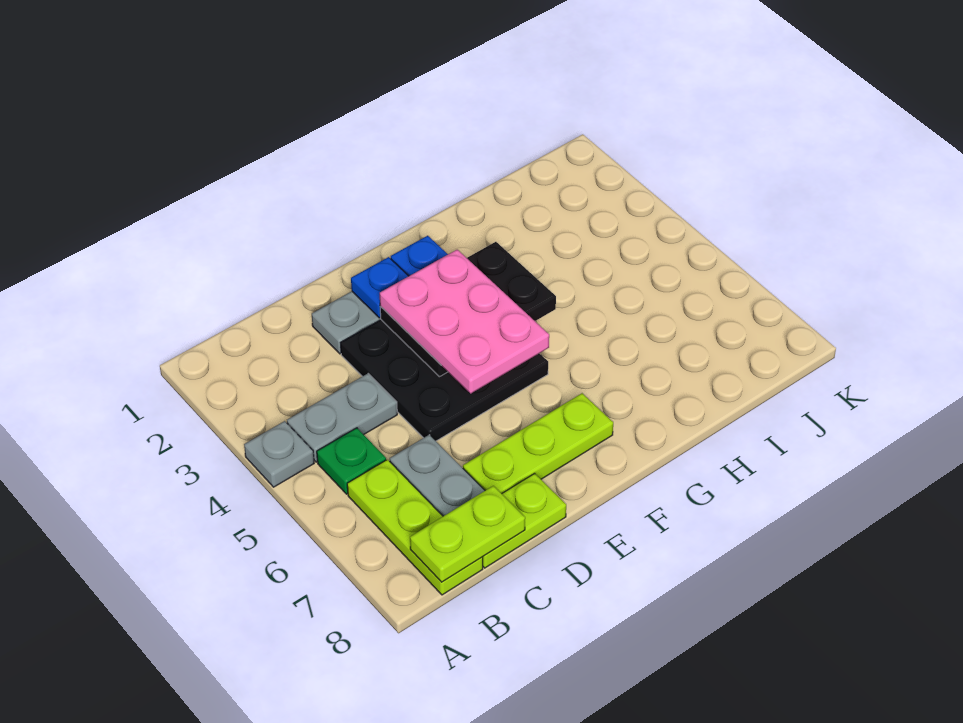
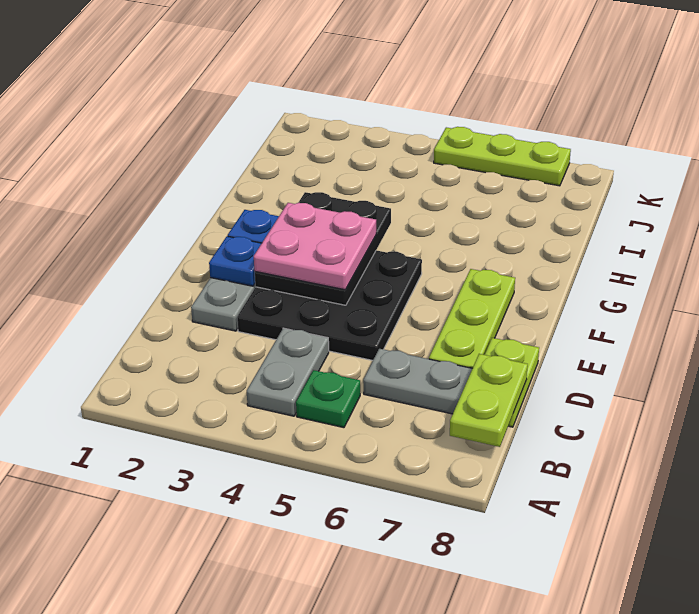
grey plate A4 level 1 -> none
lime plate B6:B8 level 1 -> lime plate K5:K7 level 1
pink plate E3:F5 level 3 -> pink plate E3:F4 level 3

